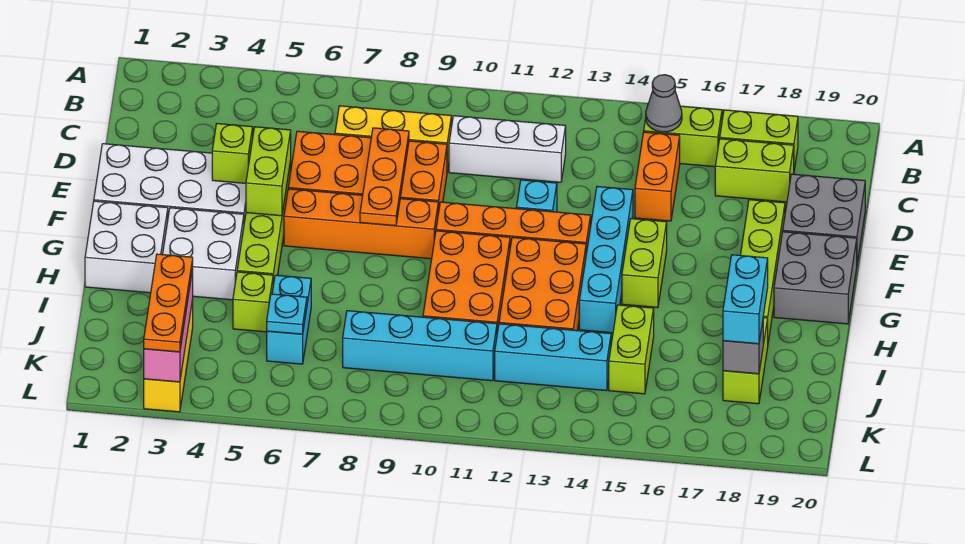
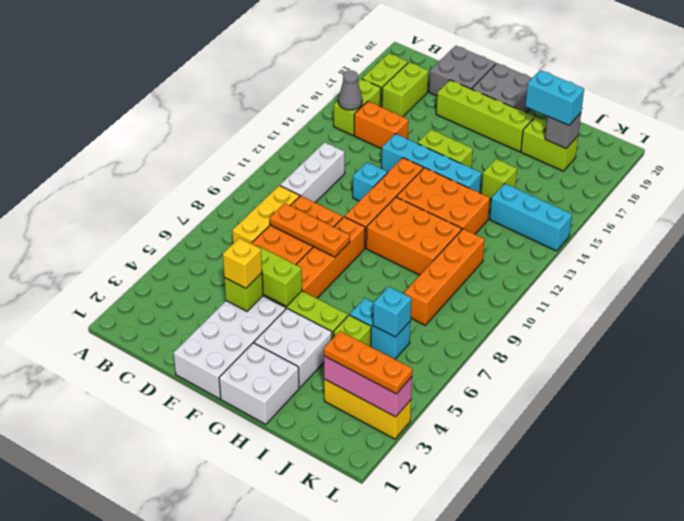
none -> yellow brick E4 level 3
lime brick I15:J15 level 1 -> lime brick I15 level 1
cyan plate J6 level 2 -> cyan brick J6 level 2
cyan brick J8:J11 level 1 -> orange brick J8:J11 level 1
cyan brick J12:J14 level 1 -> cyan brick J14:L14 level 1

